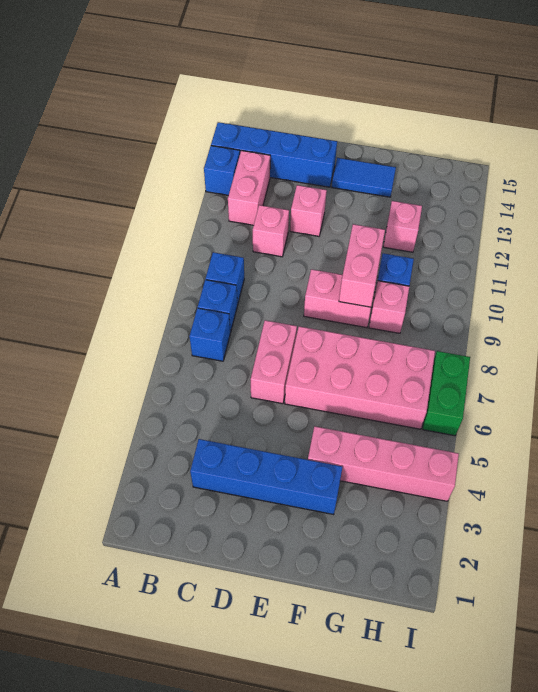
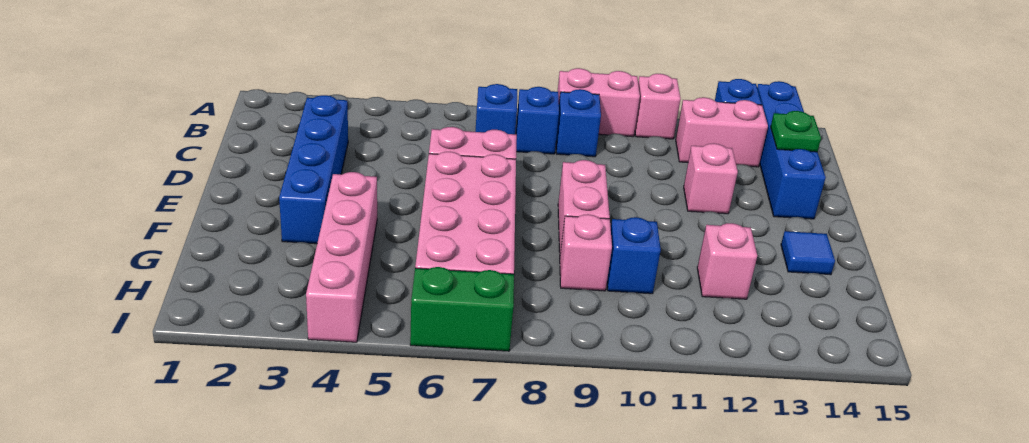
pink brick C11 level 1 -> pink brick A11 level 1
none -> green plate C14 level 2
blue tile E14:F14 level 1 -> blue tile F14 level 1
pink brick F9:F10 level 2 -> pink brick A9:A10 level 1

